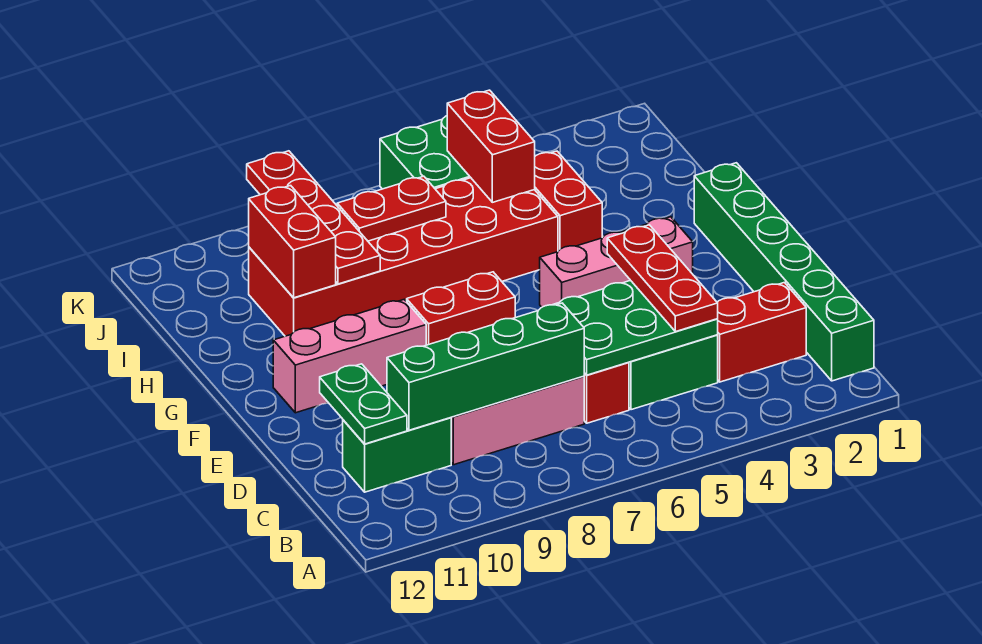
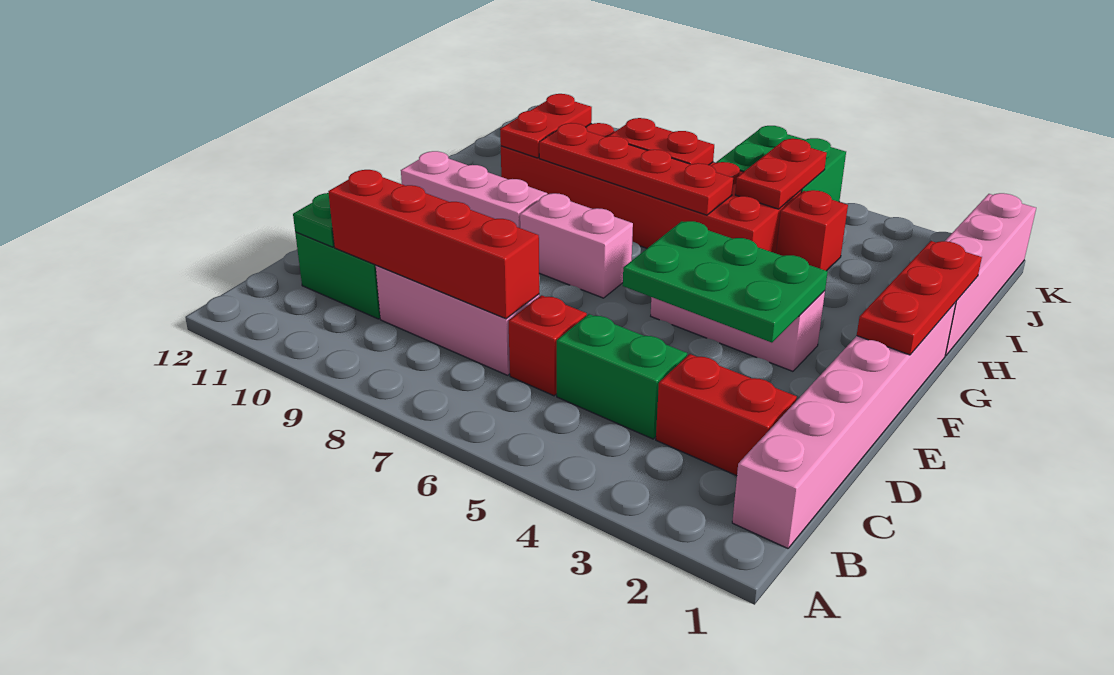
green brick B1:G1 level 1 -> pink brick B1:G1 level 1
green plate C4:D6 level 2 -> green plate E3:F5 level 2
red plate C4:E4 level 3 -> red plate F1:H1 level 2
green brick C7:C10 level 2 -> red brick C7:C10 level 2
red brick F7:F8 level 1 -> pink brick F7:F8 level 1
none -> pink brick H1:K1 level 1
red brick H4:I4 level 1 -> red brick I4 level 1
red plate H9:K9 level 2 -> red plate H6:H9 level 2
red brick H10:I10 level 2 -> red plate H10:I10 level 2
red brick I5:J5 level 2 -> red plate I5:J5 level 2

